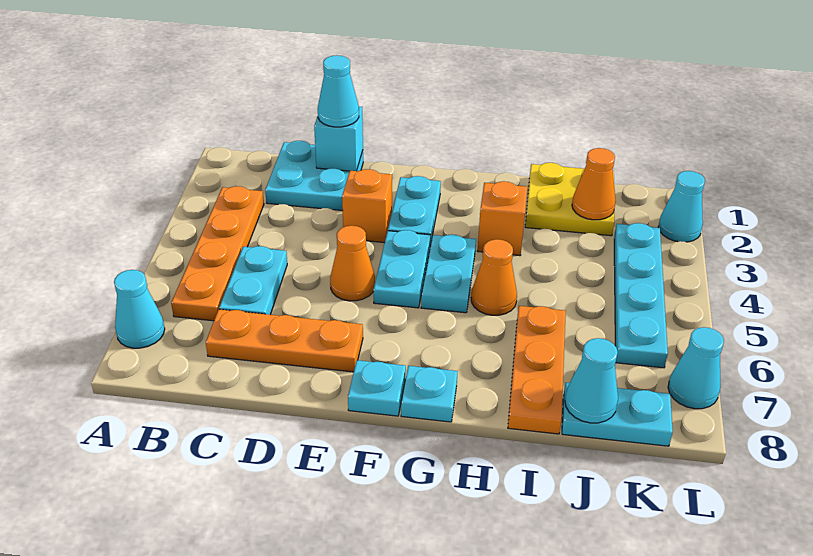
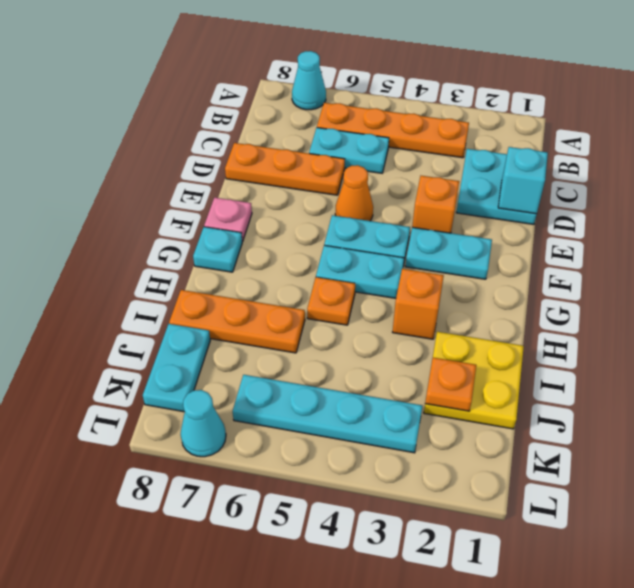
orange plate C7:E7 level 1 -> orange plate D6:D8 level 1
cyan cone D1 level 3 -> none
cyan plate F8 level 1 -> pink plate F8 level 1
orange cone H5 level 1 -> orange plate H5 level 1
orange cone J2 level 2 -> orange plate J2 level 2
cyan cone J8 level 2 -> none
cyan cone L2 level 1 -> none

